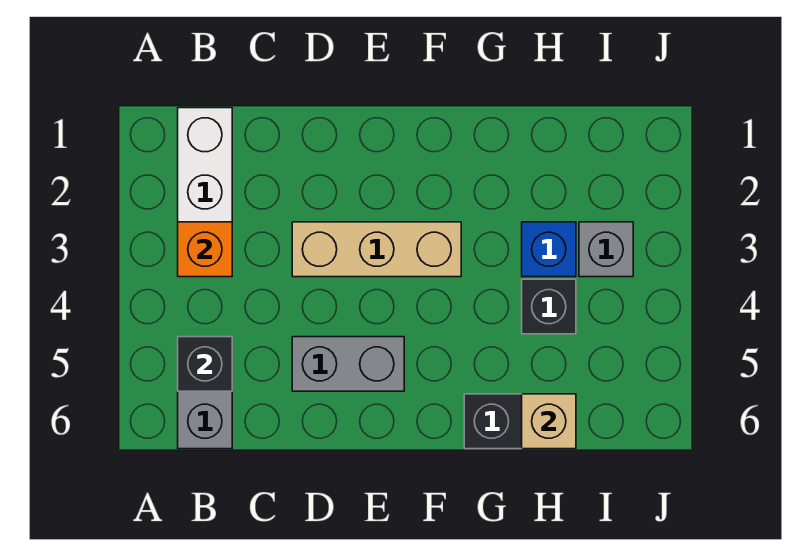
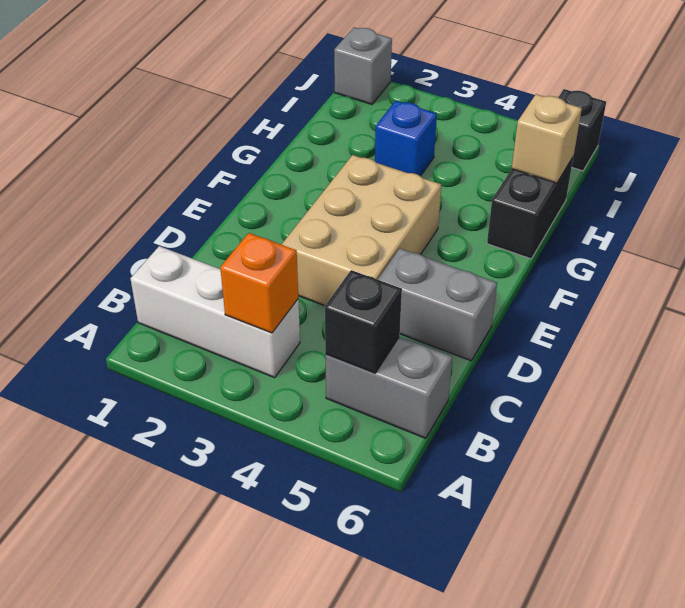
tan brick D3:F3 level 1 -> tan brick D3:F4 level 1
grey brick D5:E5 level 1 -> grey brick D5:D6 level 1
black brick H4 level 1 -> black brick J6 level 1
grey brick I3 level 1 -> grey brick J1 level 1

